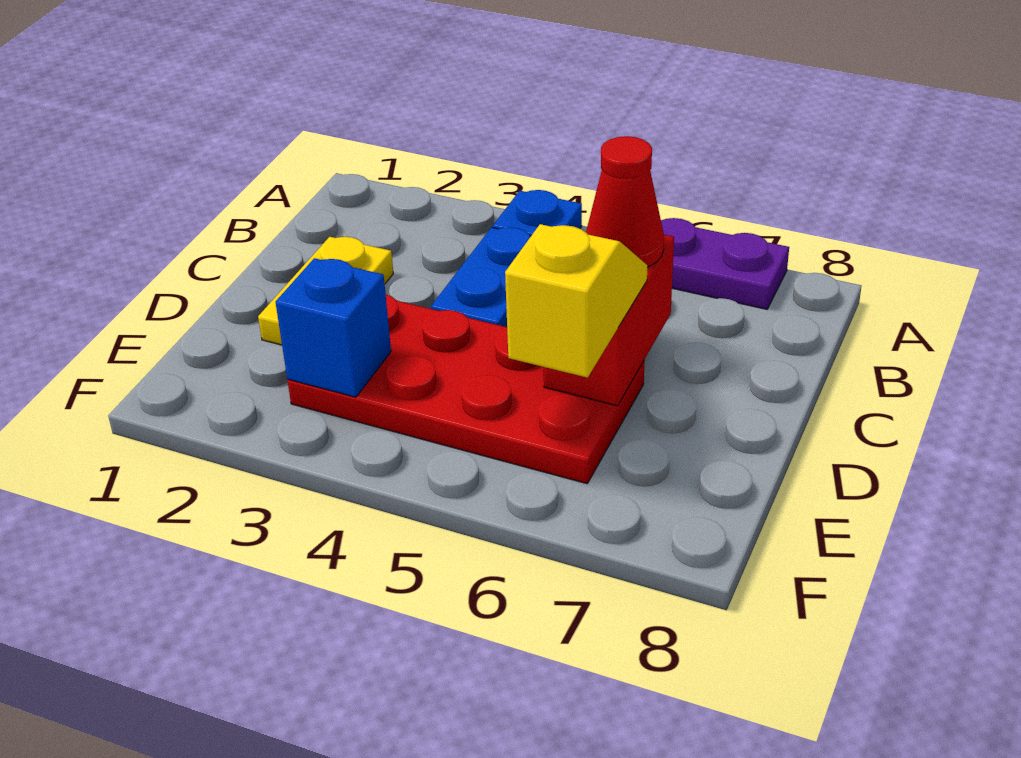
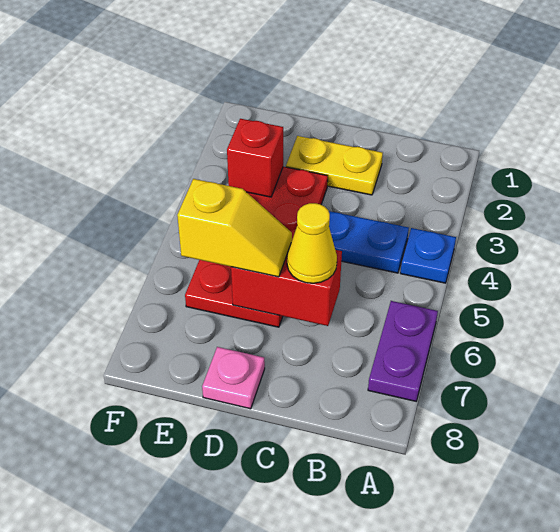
red cone C6 level 3 -> yellow cone C6 level 3
none -> pink plate D8 level 1
blue brick E3 level 2 -> red brick E3 level 2

